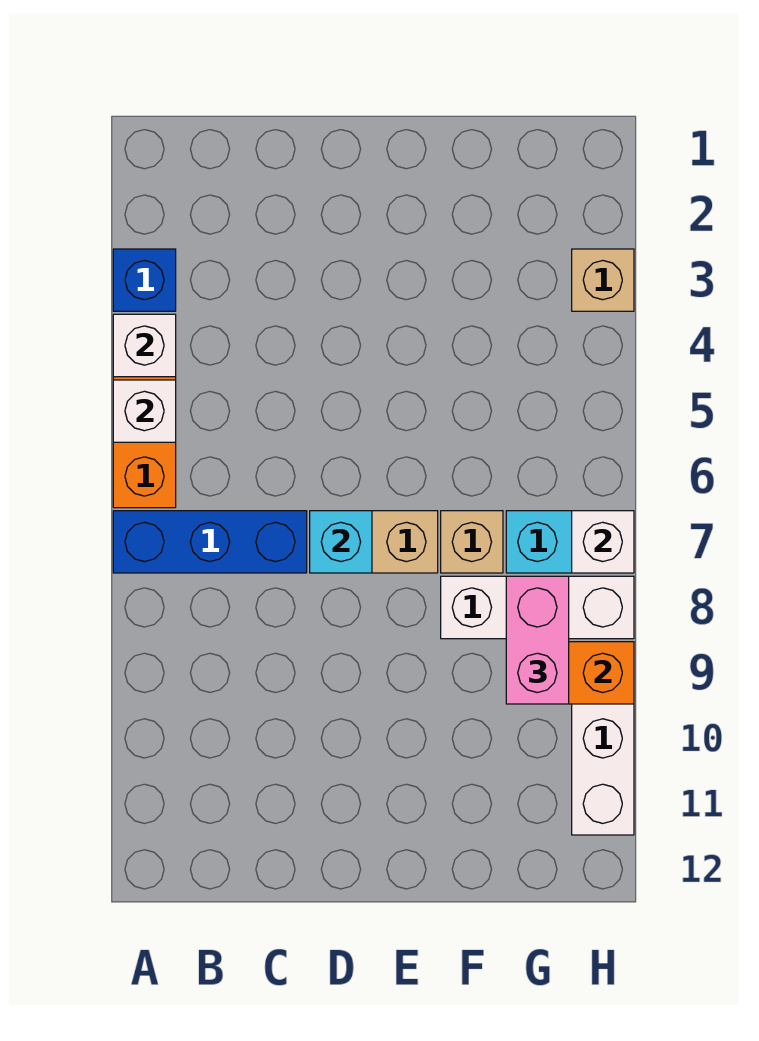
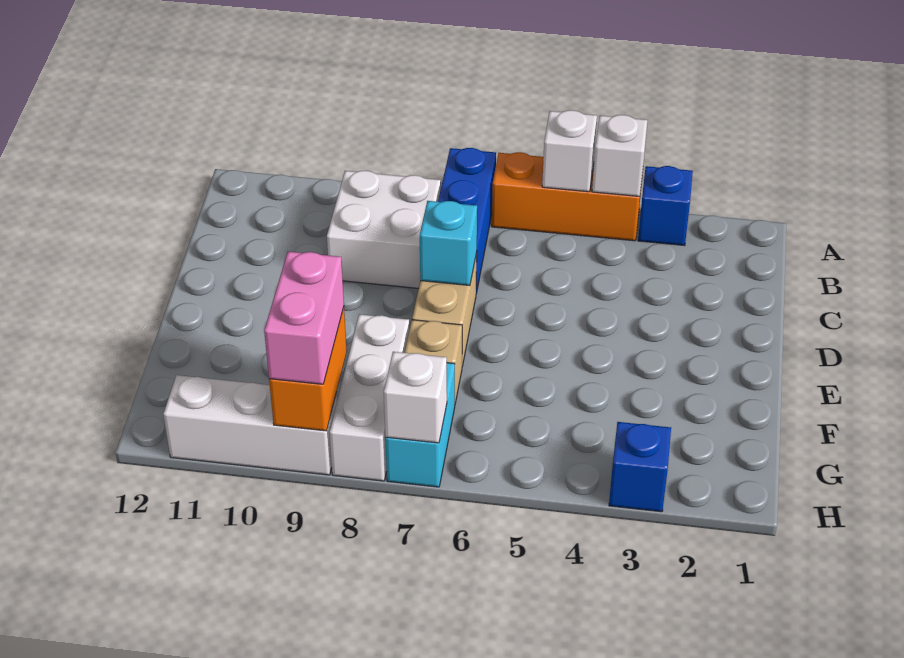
none -> white brick B8:C9 level 1
pink brick G8:G9 level 3 -> pink brick G9:H9 level 3
tan brick H3 level 1 -> blue brick H3 level 1

